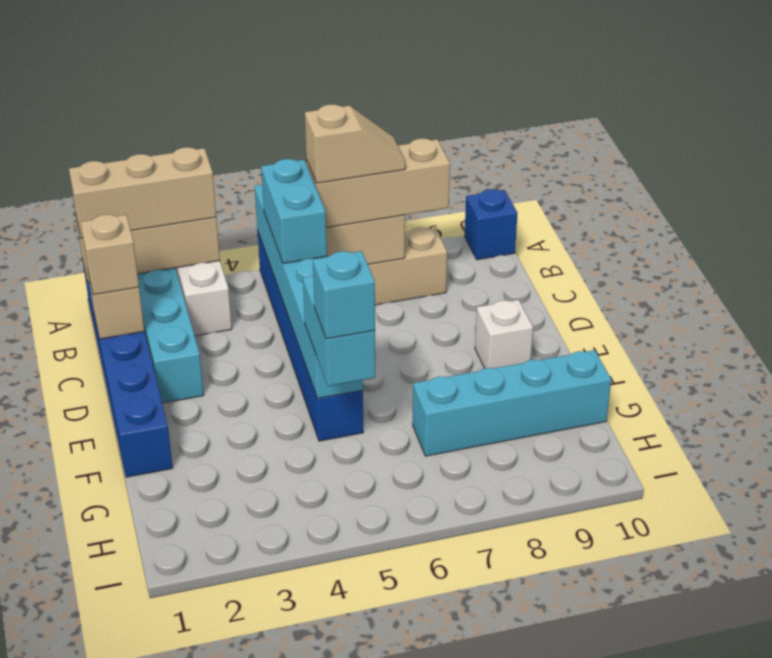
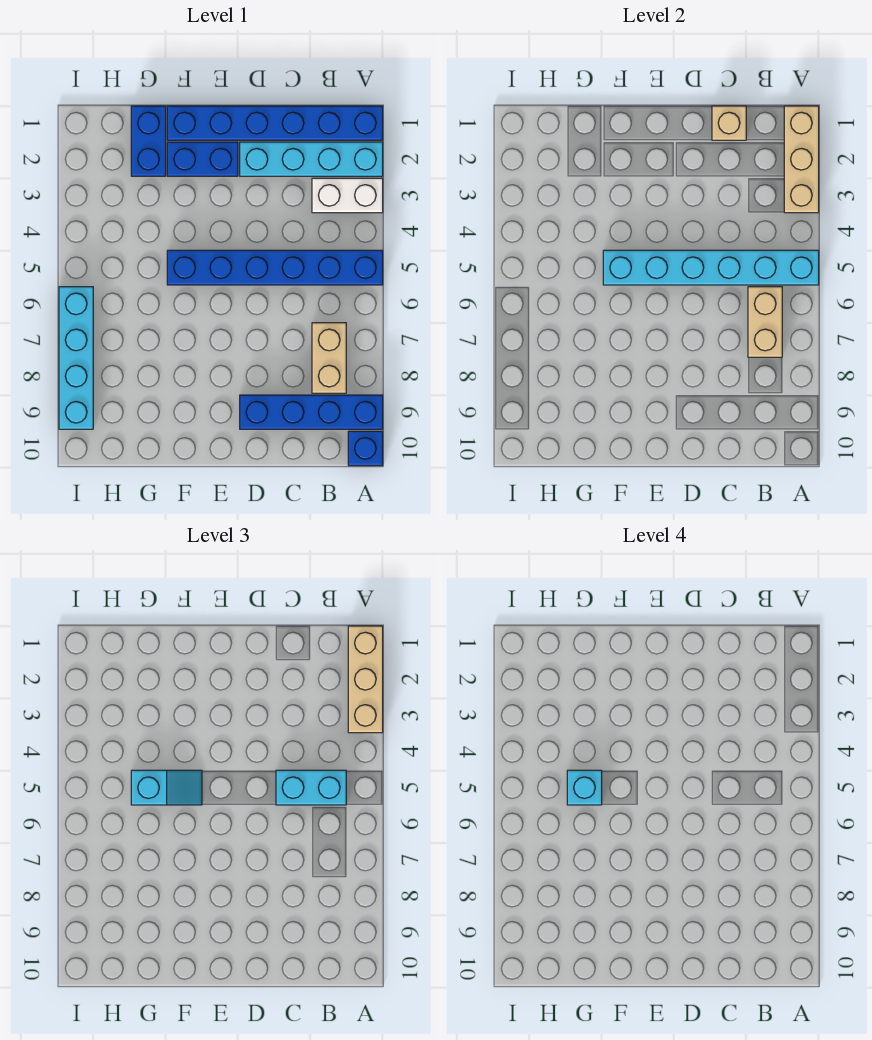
none -> blue brick A9:D9 level 1
tan brick B6:B8 level 3 -> none
tan slope B6:B7 level 4 top 6 -> none
tan brick C1 level 3 -> none
none -> blue brick E2:F2 level 1
white brick E9 level 1 -> none
cyan brick F5:G5 level 3 -> cyan slope F5:G5 level 3 top G
none -> blue brick G1:G2 level 1
cyan brick G7:G10 level 1 -> cyan brick I6:I9 level 1

